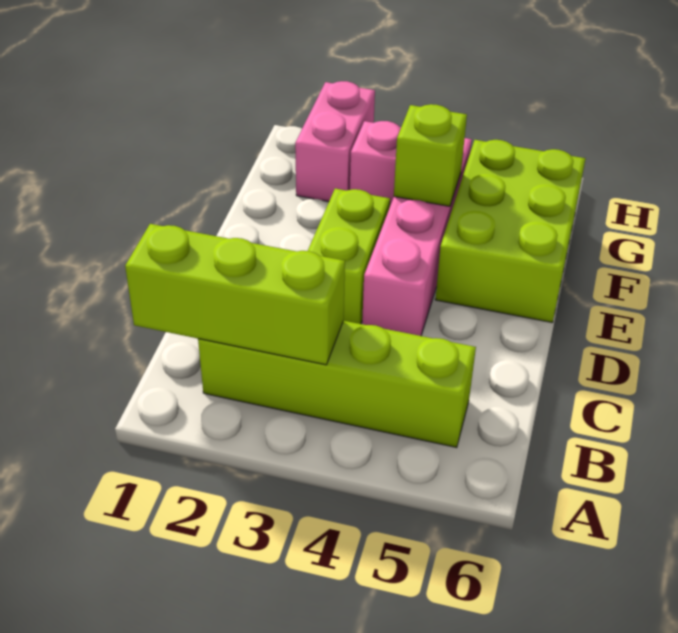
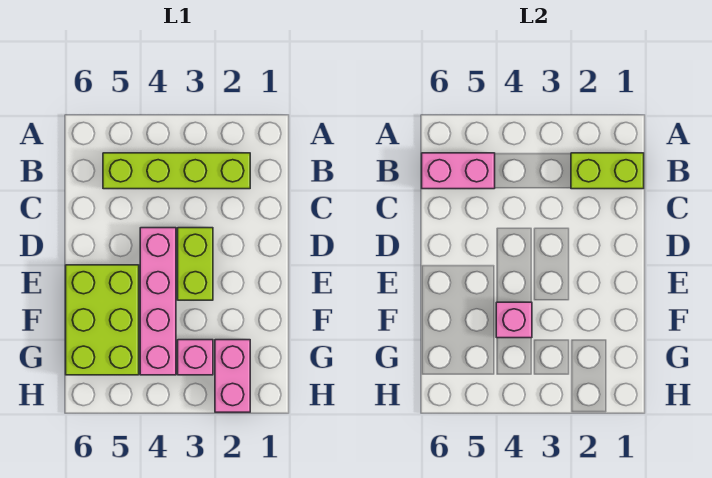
lime brick B1:B3 level 2 -> lime brick B1:B2 level 2
none -> pink brick B5:B6 level 2
lime brick F4 level 2 -> pink brick F4 level 2

